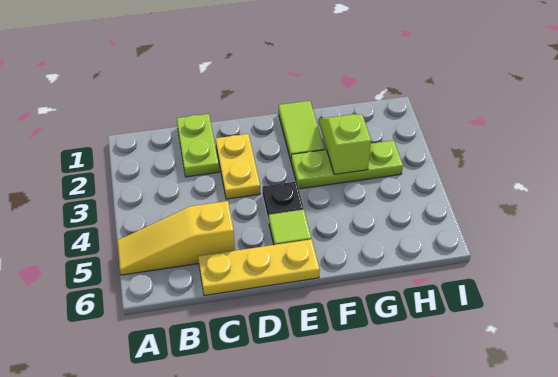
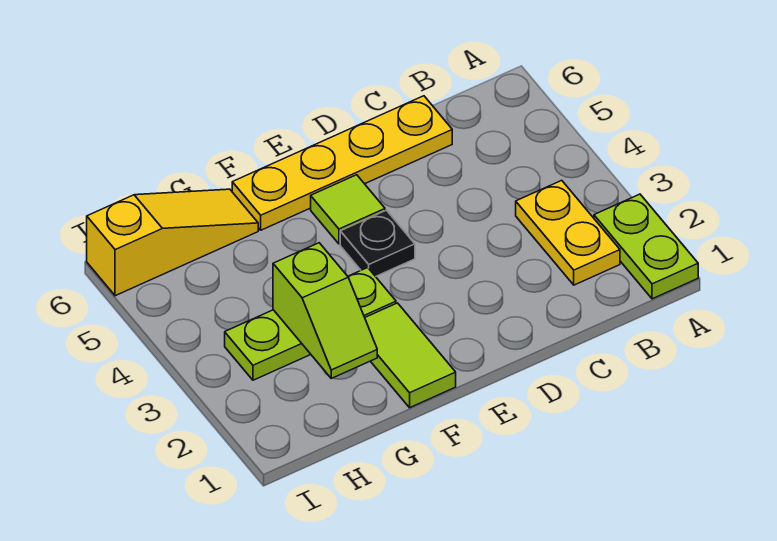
yellow slope A5:C5 level 1 top C -> yellow slope G6:I6 level 1 top I
lime plate C1:C2 level 1 -> lime plate A1:A2 level 1
yellow plate C6:E6 level 1 -> yellow plate C6:F6 level 1
yellow plate D2:D3 level 1 -> yellow plate B2:B3 level 1

